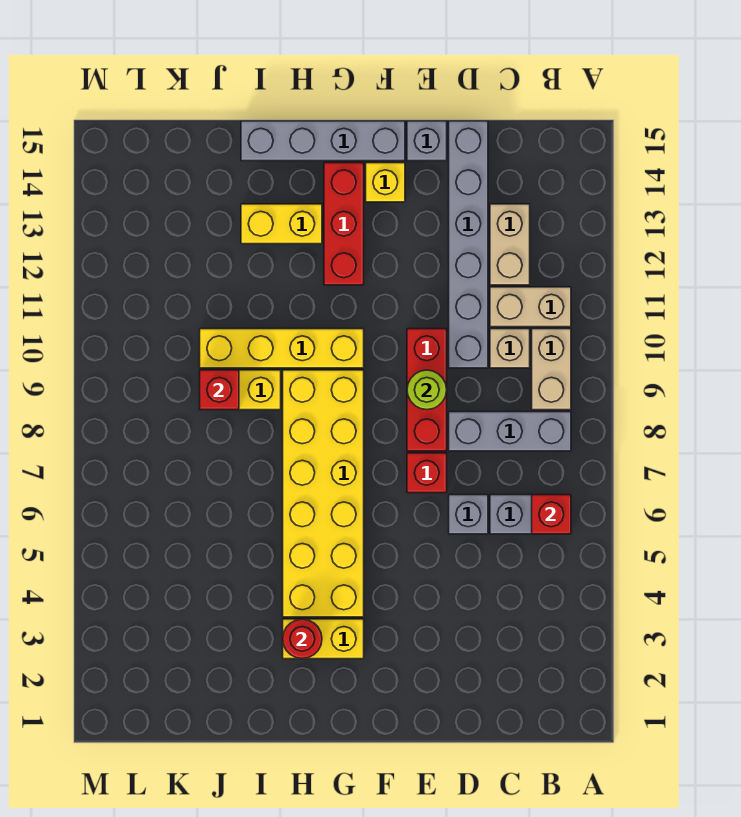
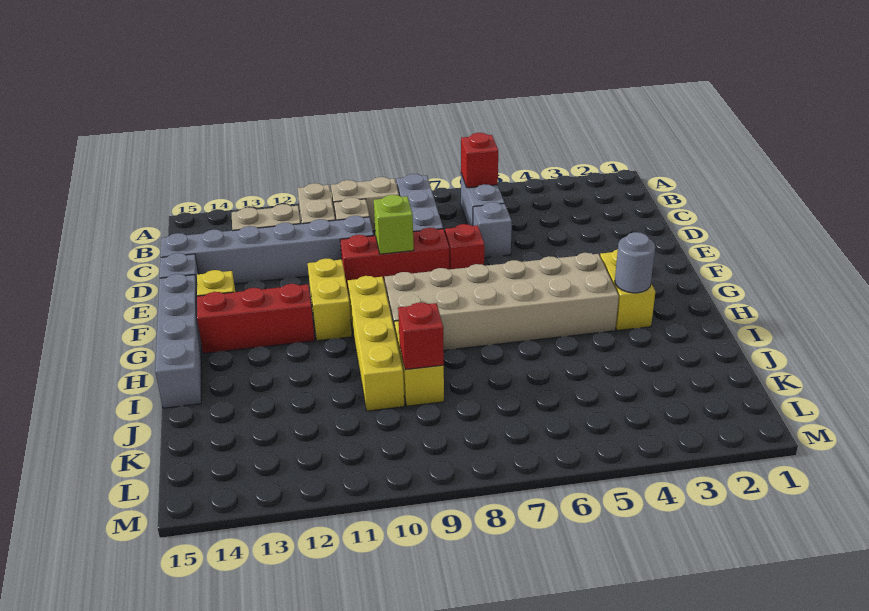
lime round brick E9 level 2 -> lime brick E9 level 2
yellow brick G4:H9 level 1 -> tan brick G4:H9 level 1
red round brick H3 level 2 -> grey round brick H3 level 2
yellow brick H13:I13 level 1 -> yellow brick F11:G11 level 1

